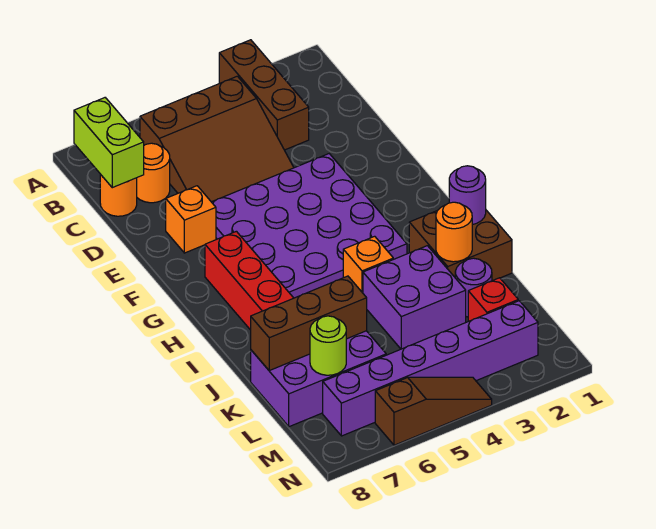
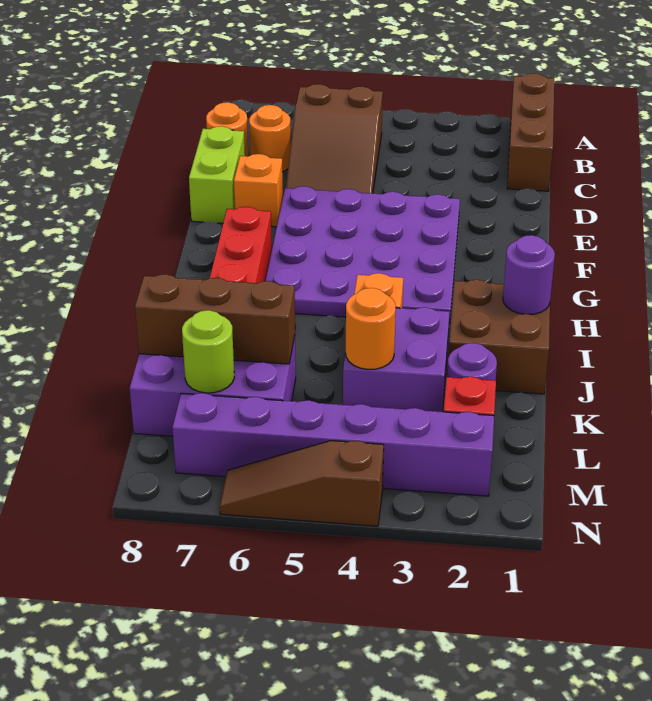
brown brick A3:C3 level 1 -> brown brick A1:C1 level 1
brown slope B4:D6 level 1 top B -> brown slope B5:D6 level 1 top B
lime brick B8:C8 level 2 -> lime brick D8:E8 level 1
orange round brick J2 level 2 -> orange round brick K4 level 2
brown slope N4:N6 level 1 top 6 -> brown slope N4:N6 level 1 top 4

